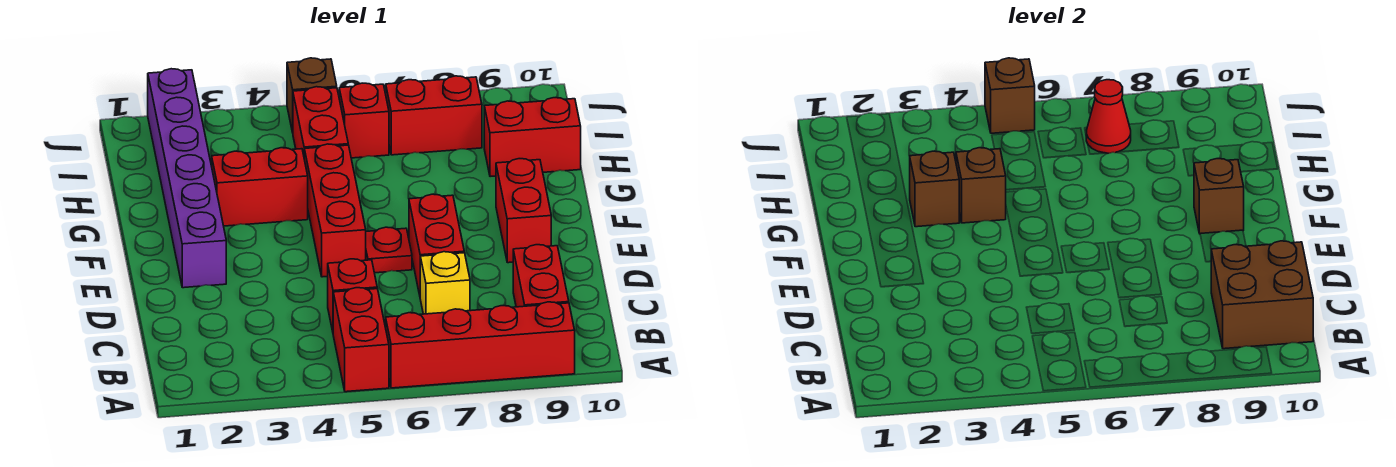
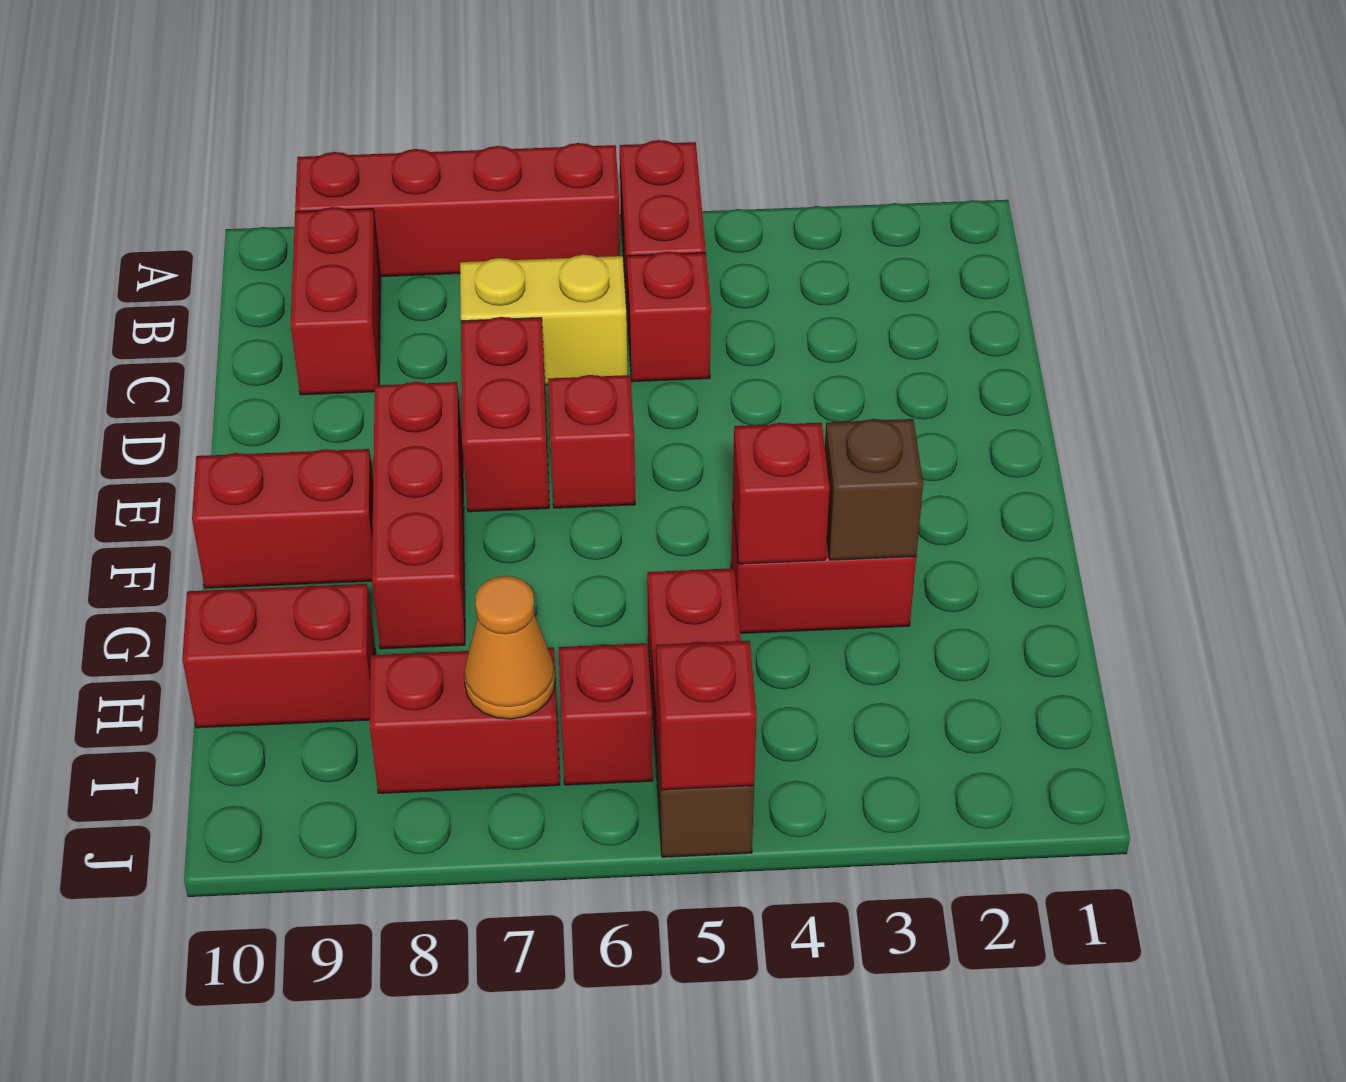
brown brick B9:C10 level 2 -> none
yellow brick C7 level 1 -> yellow brick C6:C7 level 1
purple brick E2:J2 level 1 -> none
red brick E5:G5 level 1 -> red brick E8:G8 level 1
red plate E6 level 1 -> red brick E6 level 1
red brick E9:F9 level 1 -> red brick F9:F10 level 1
brown brick F9 level 2 -> none
brown brick G4 level 2 -> red brick G4 level 2
red cone I7 level 2 -> orange cone I7 level 2
brown brick J5 level 2 -> red brick J5 level 2

